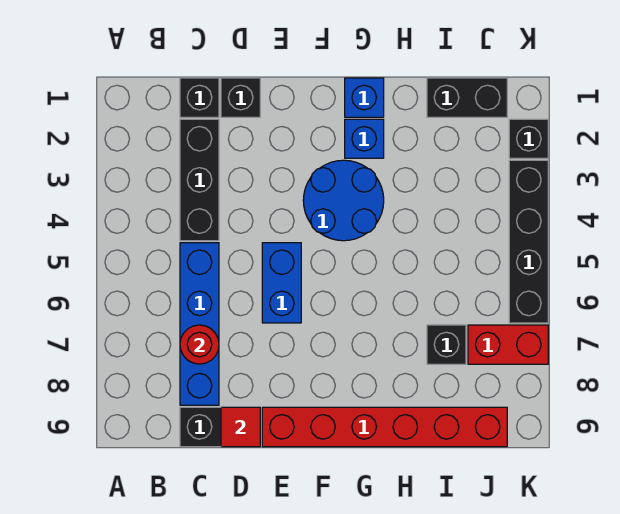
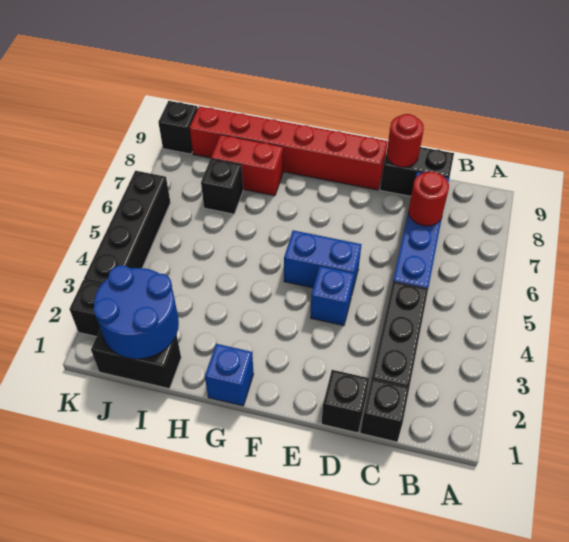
red tile D9 level 2 -> red round brick D9 level 2
blue brick E5:E6 level 1 -> blue brick E5:F5 level 1
blue round brick F3:G4 level 1 -> blue round brick I1:J2 level 2
blue brick G2 level 1 -> blue brick E4 level 1
red brick J7:K7 level 1 -> red brick H8:I8 level 1
none -> black brick K9 level 1

